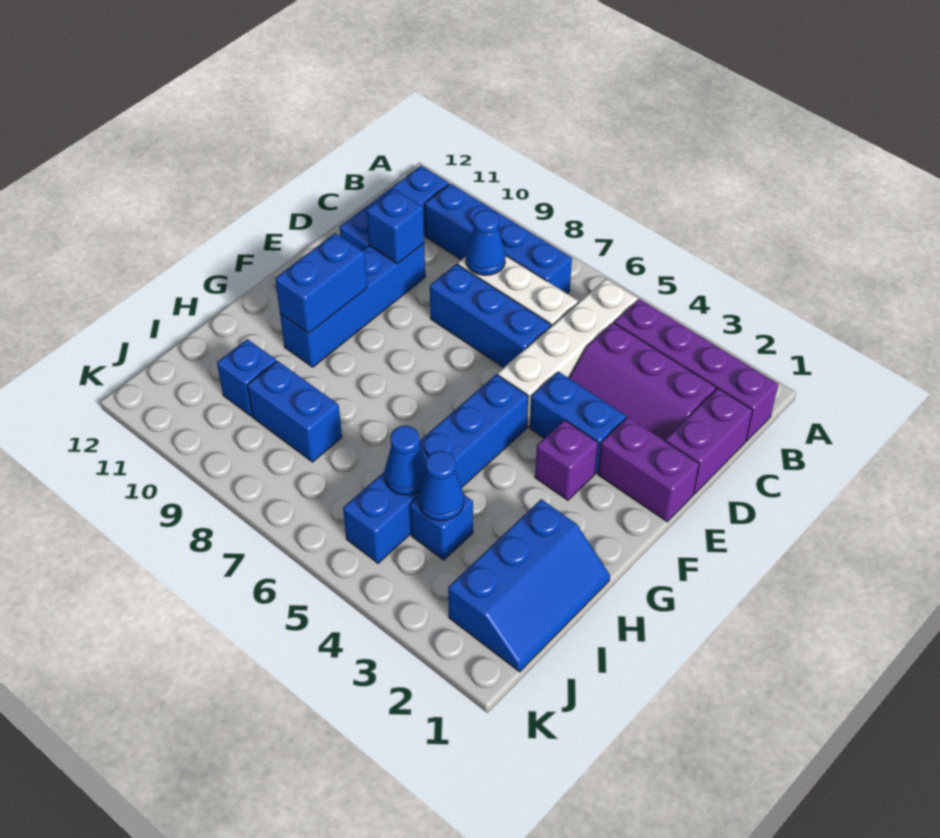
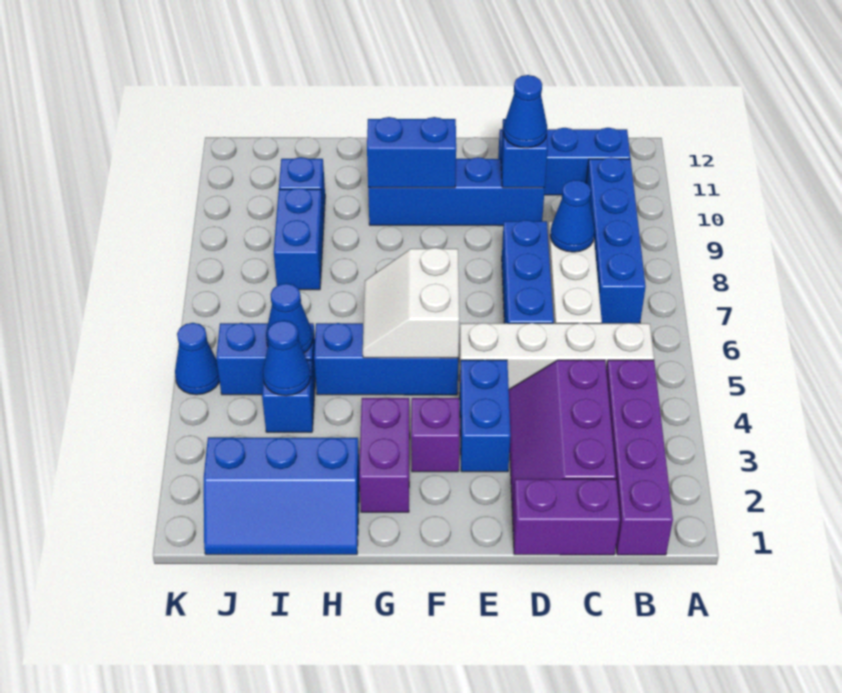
none -> blue cone D10 level 3
purple brick E1:E2 level 1 -> purple brick G2:G3 level 1
none -> white slope F5:G6 level 2 top F
none -> blue cone K5 level 1

